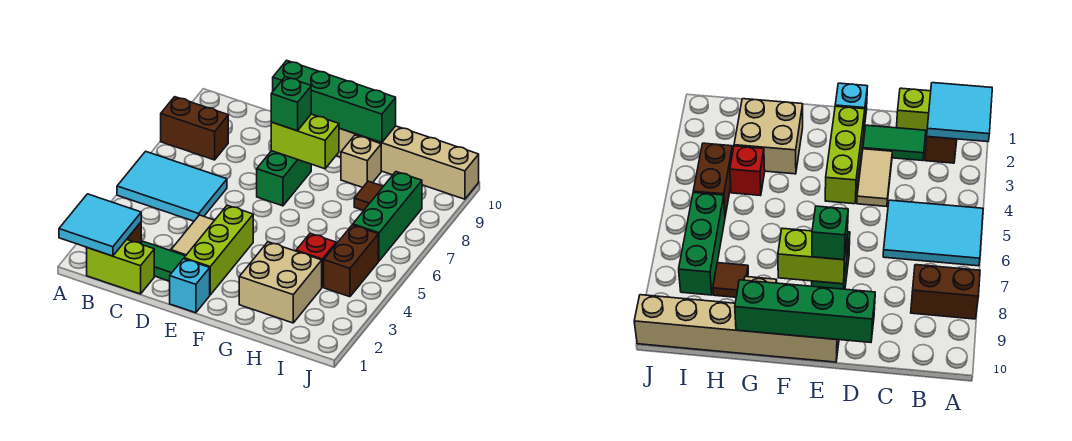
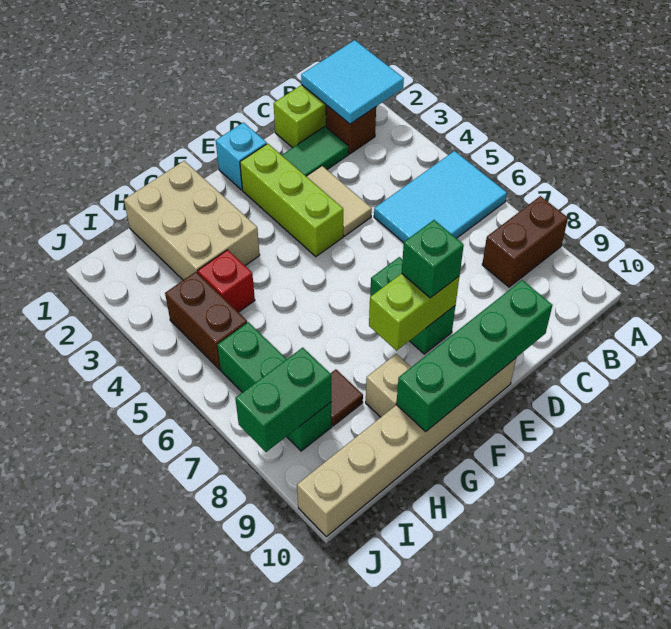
tan brick G2:H3 level 1 -> tan brick G1:H3 level 1
none -> green brick I8:J8 level 2

